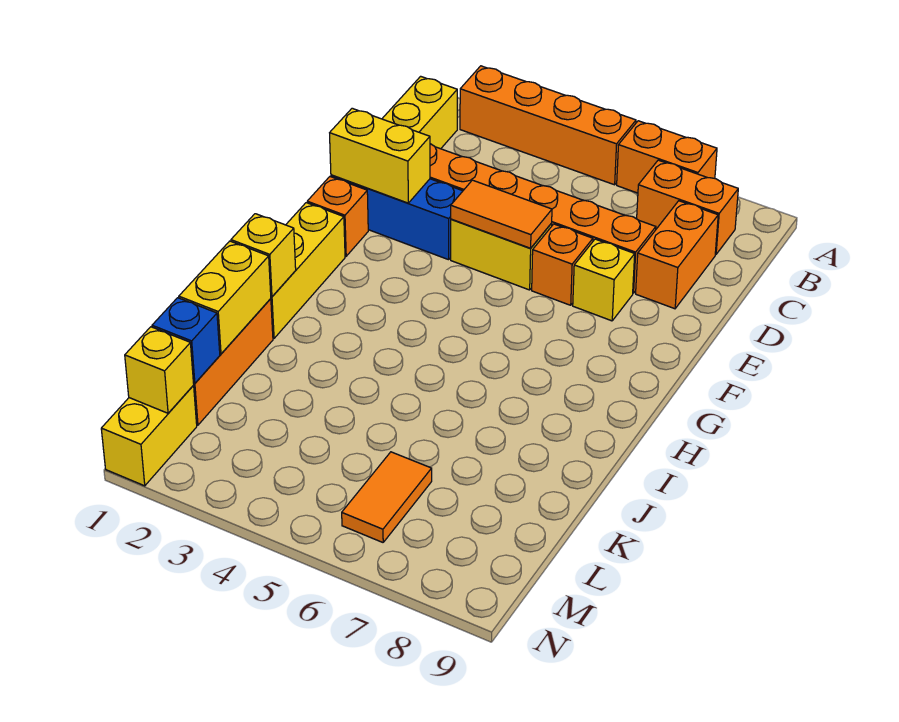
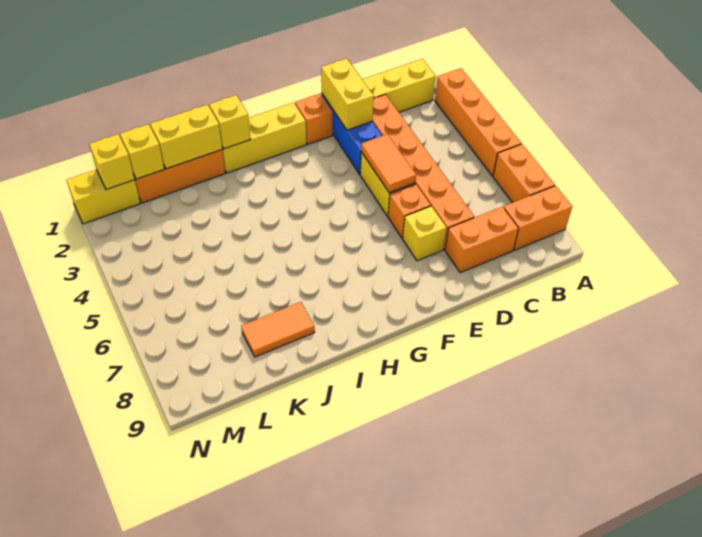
orange brick B7:B8 level 1 -> orange brick A8:B8 level 1
blue brick L1 level 2 -> yellow brick L1 level 2
orange tile L6:M6 level 1 -> orange tile J8:K8 level 1

